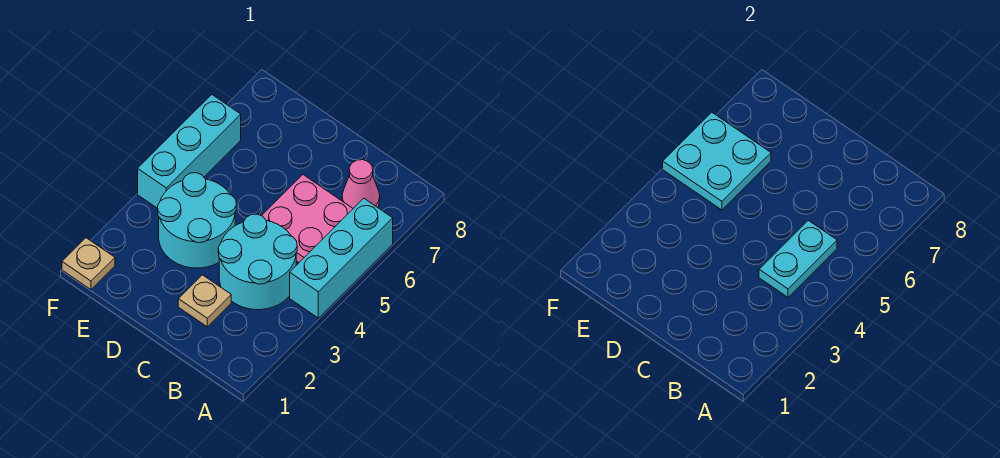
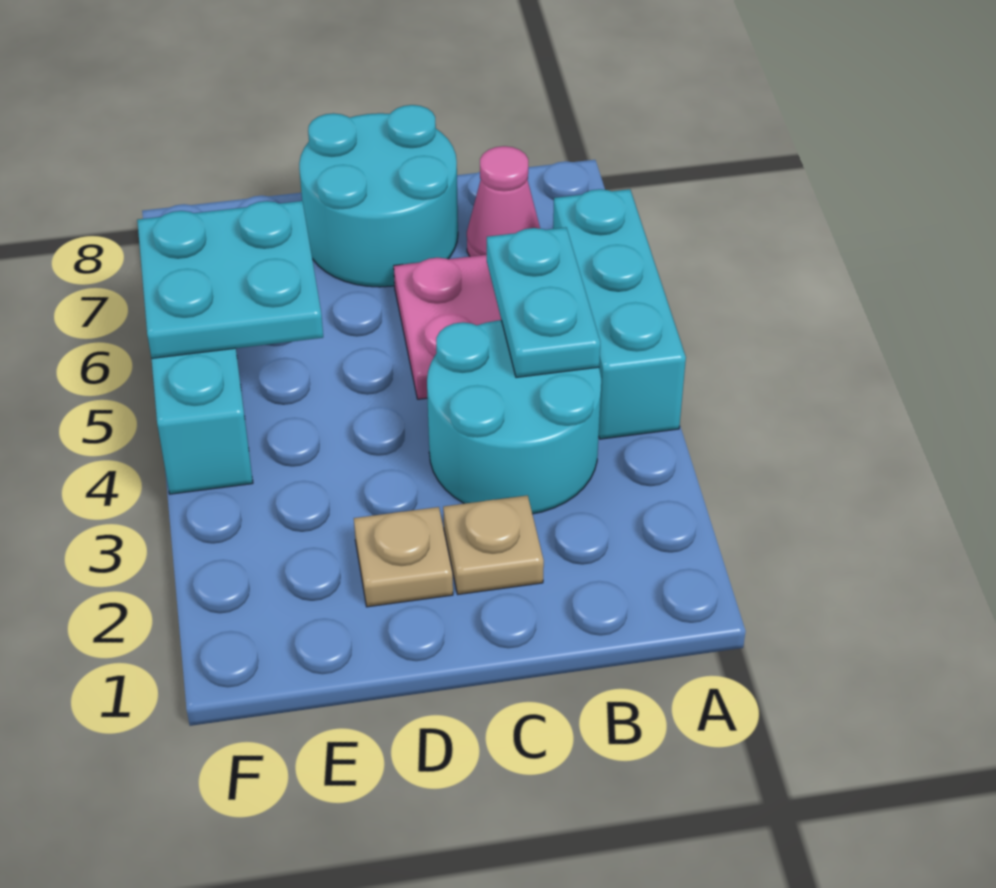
cyan round brick D3:E4 level 1 -> cyan round brick C7:D8 level 1
tan plate F1 level 1 -> tan plate D2 level 1

